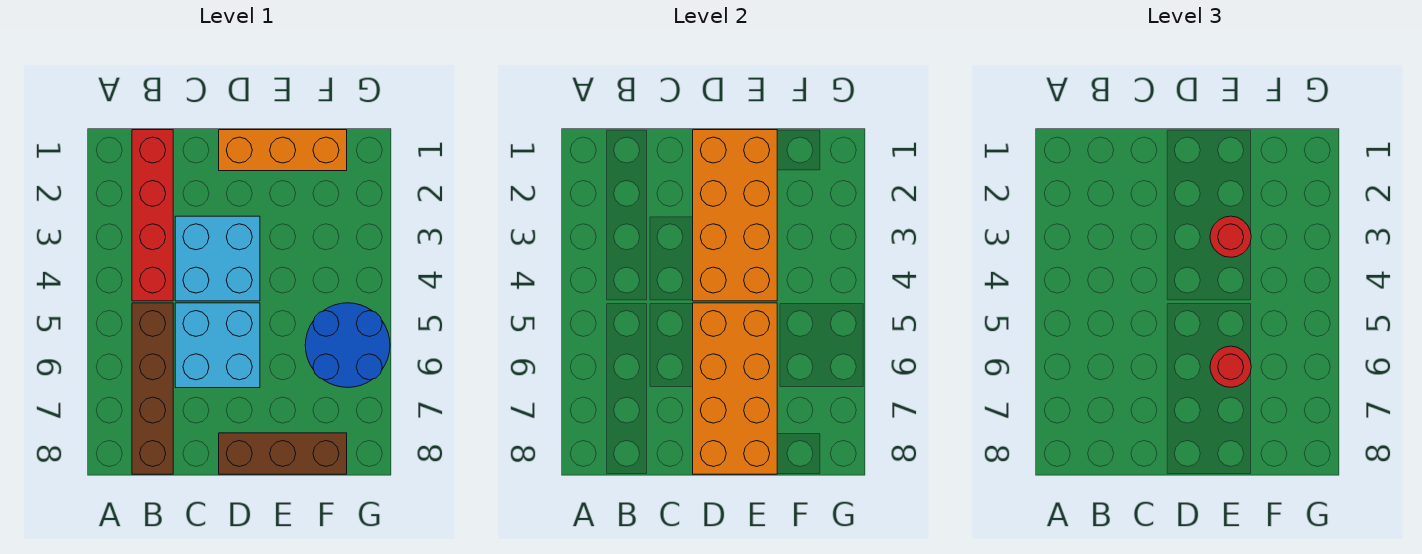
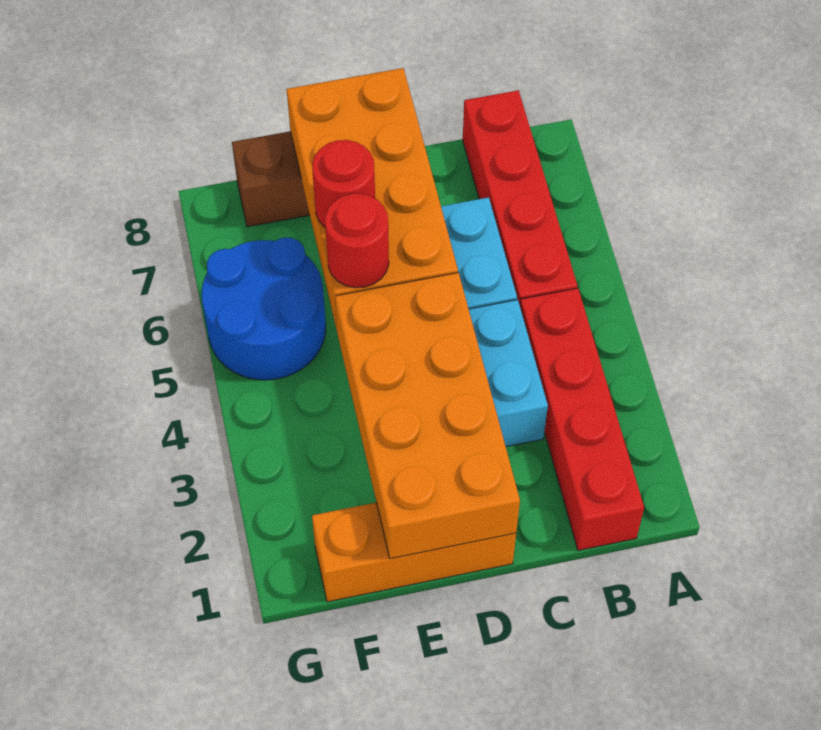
brown brick B5:B8 level 1 -> red brick B5:B8 level 1
red round brick E3 level 3 -> red round brick E5 level 3

